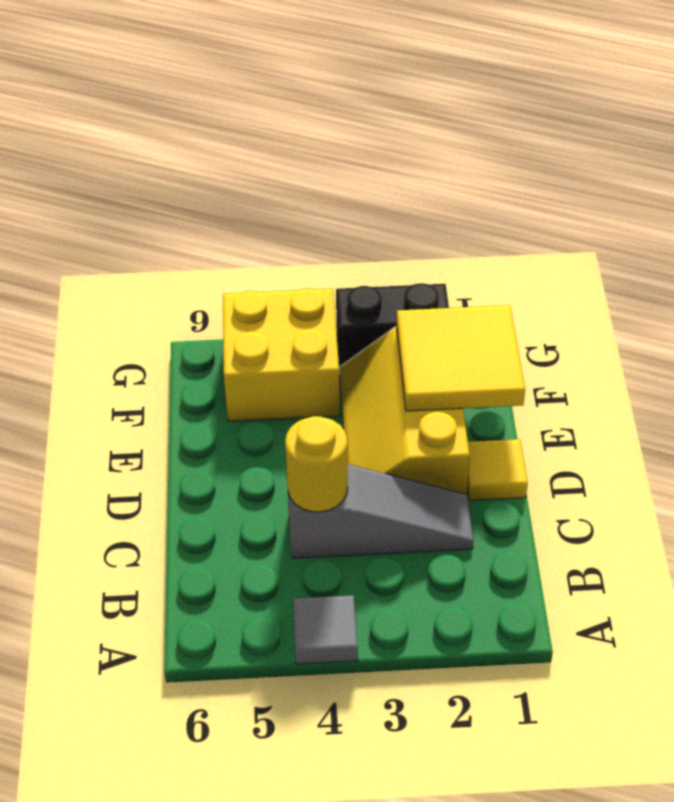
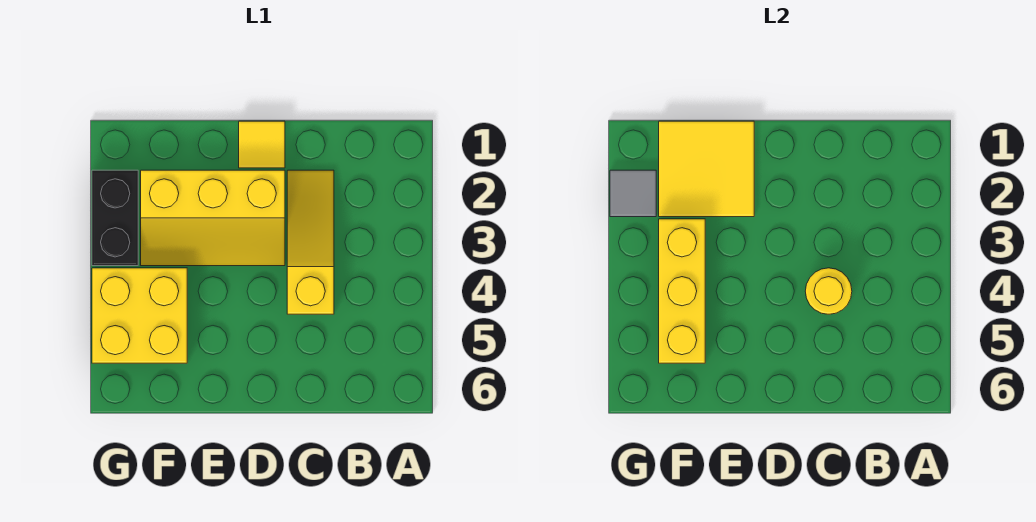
grey tile A4 level 1 -> grey tile G2 level 2
grey slope C2:C4 level 1 top 4 -> yellow slope C2:C4 level 1 top 4
none -> yellow brick F3:F5 level 2

